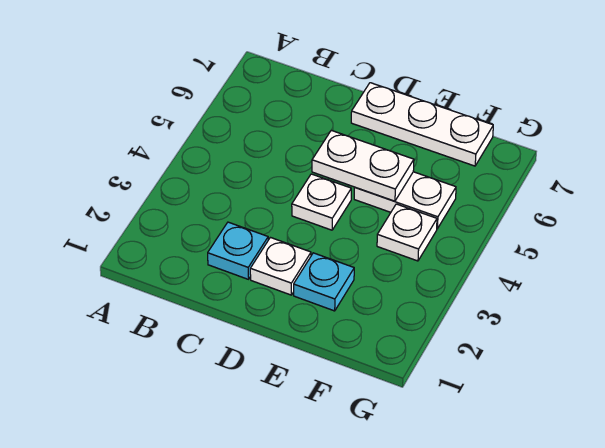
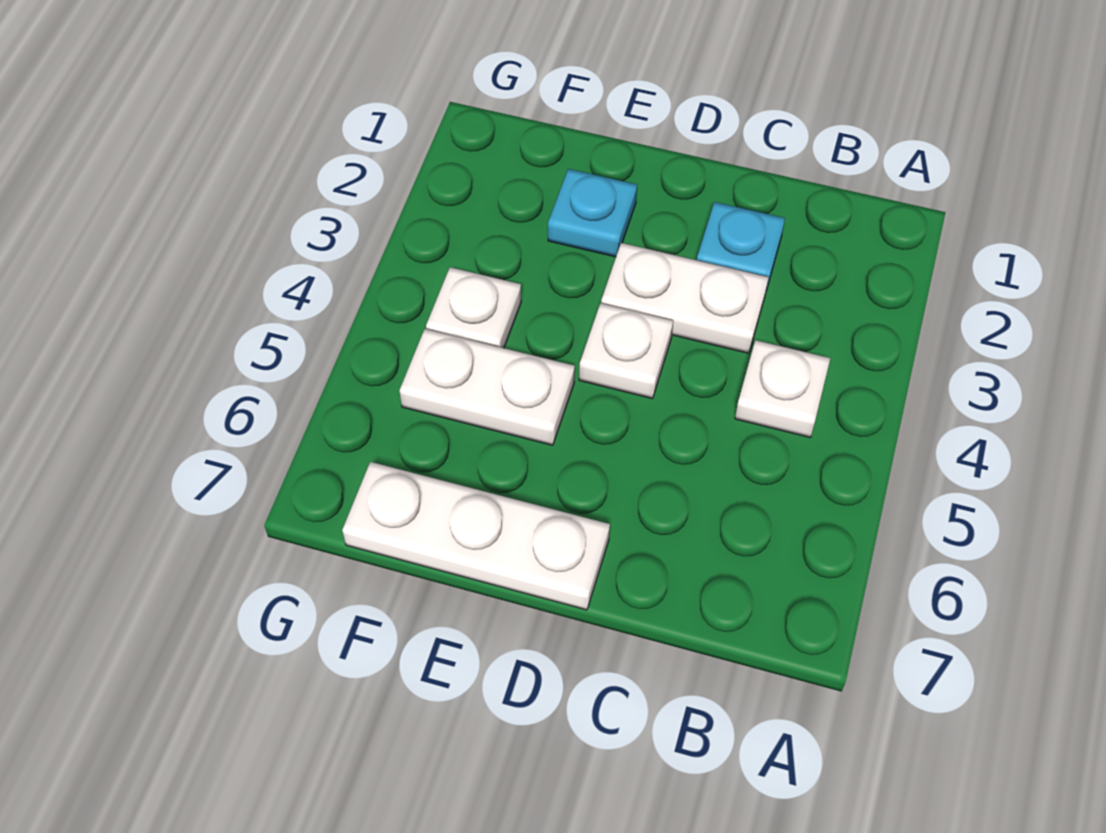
white plate D2 level 1 -> white plate B4 level 1
white plate D5:E5 level 2 -> white plate C3:D3 level 1

